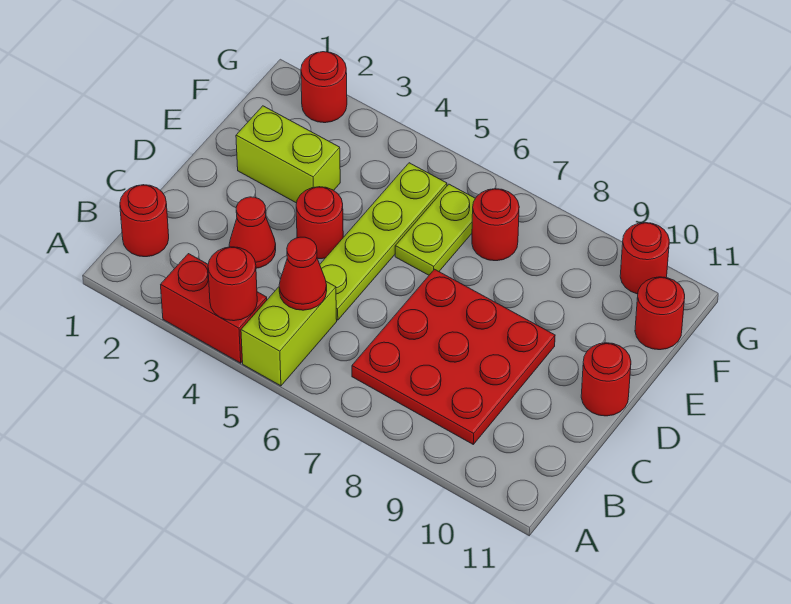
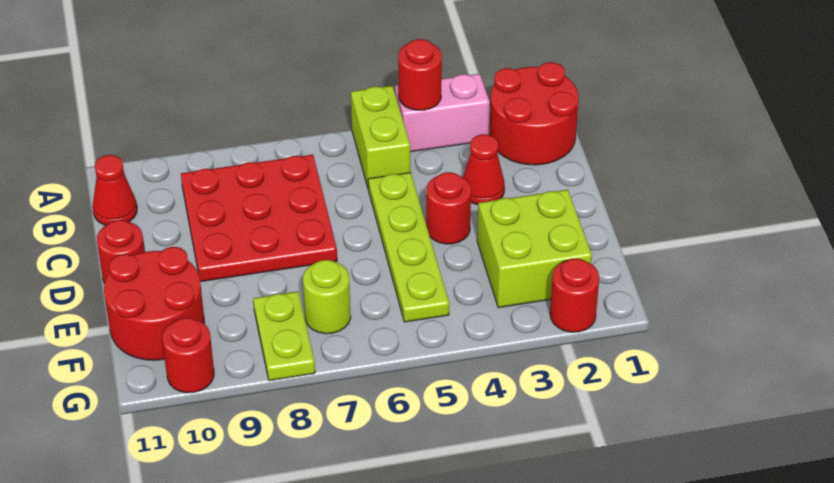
red brick A3:A4 level 1 -> pink brick A3:A4 level 1
red round brick B1 level 1 -> red round brick A1:B2 level 1
red cone B5 level 2 -> red cone B11 level 1
lime brick E2:E3 level 1 -> lime brick E2:F3 level 1
lime plate E6:F6 level 1 -> lime plate F8:G8 level 1
red round brick F7 level 1 -> lime round brick F7 level 1
red round brick F11 level 1 -> red round brick E10:F11 level 1

